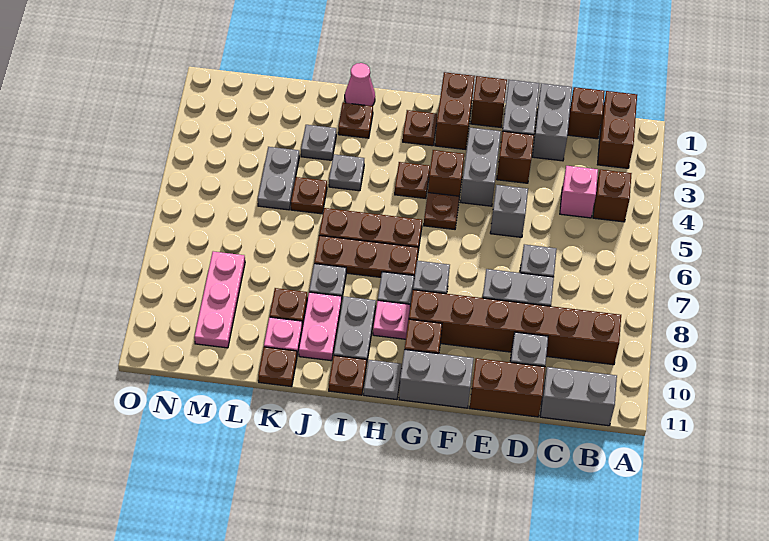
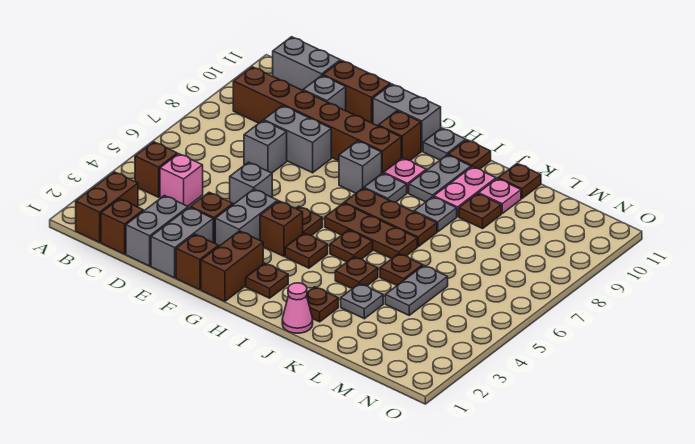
none -> brown plate I5 level 1
grey plate J4 level 1 -> brown plate J4 level 1
pink plate M8:M10 level 1 -> none

